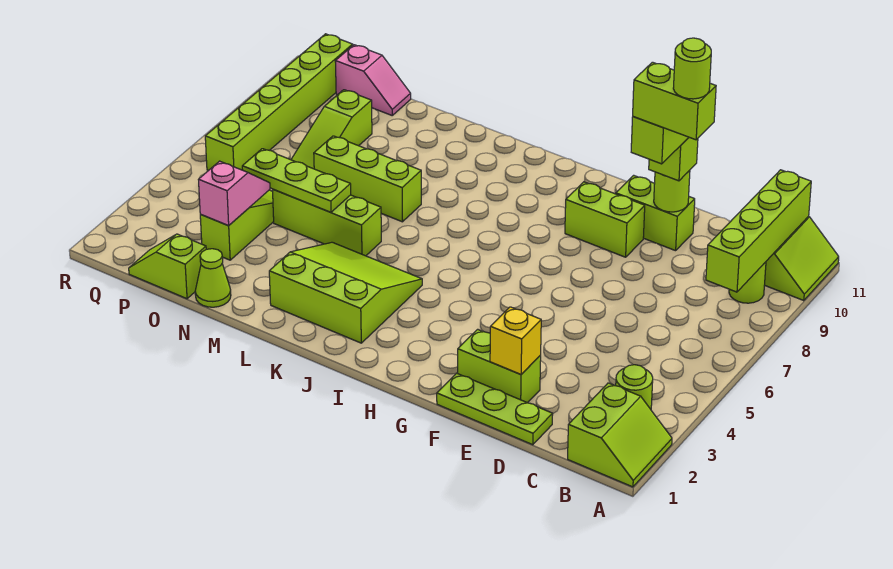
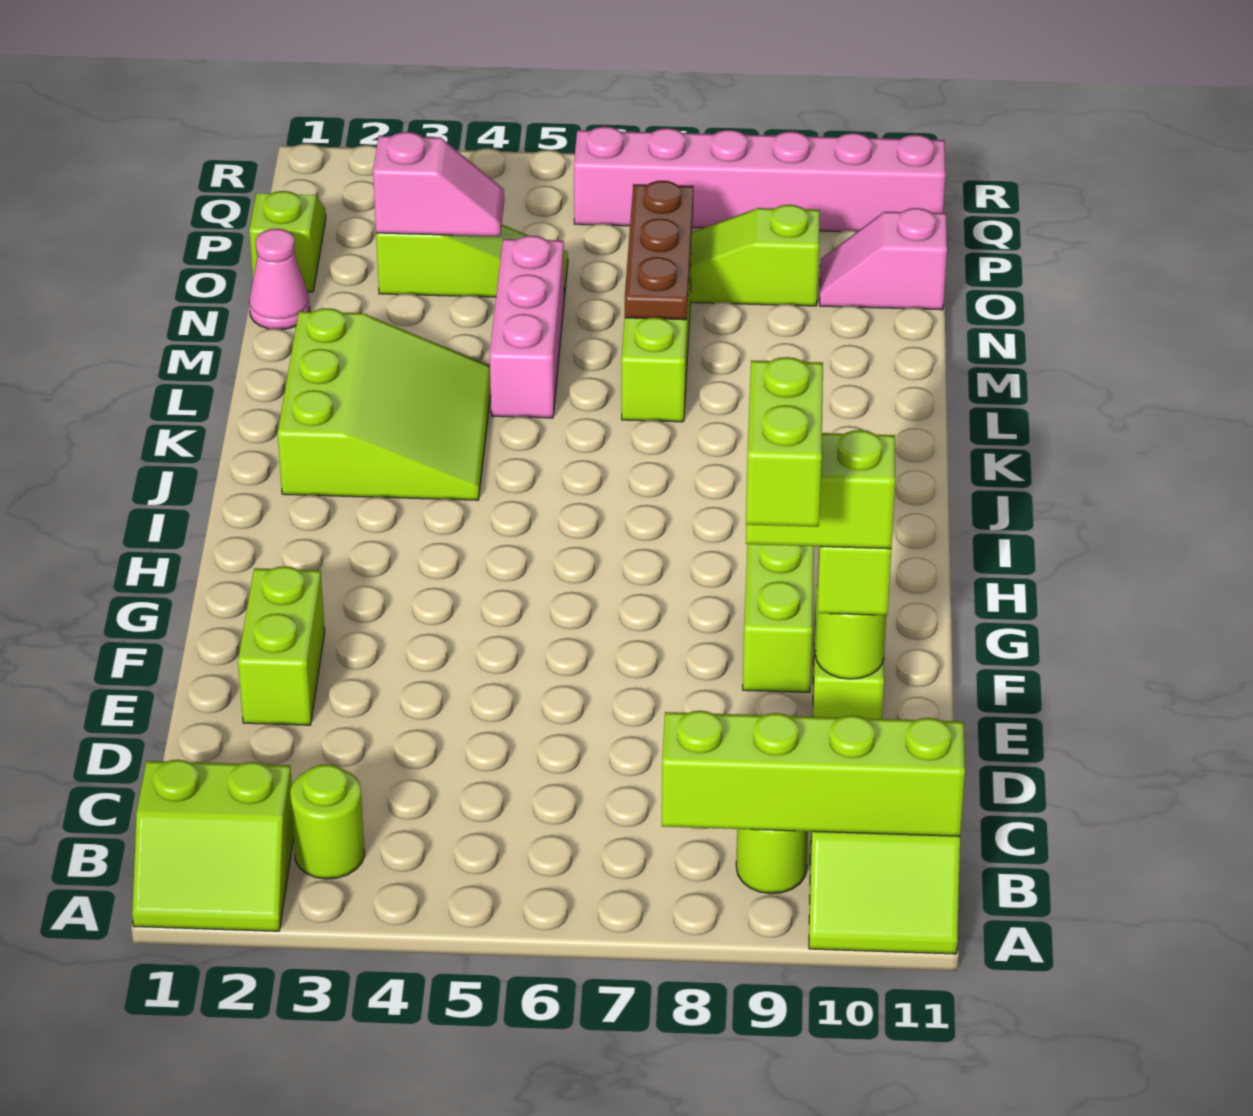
lime plate D1:F1 level 1 -> none
lime round brick D9 level 6 -> none
yellow brick E2 level 2 -> none
lime brick L5:N5 level 1 -> pink brick L5:N5 level 1
lime plate M5:O5 level 2 -> none
none -> brown plate M7:O7 level 2
lime cone N1 level 1 -> pink cone N1 level 1
pink slope O11:P11 level 1 top P -> pink slope O10:O11 level 1 top 11
lime brick Q6:Q11 level 1 -> pink brick Q6:Q11 level 1

